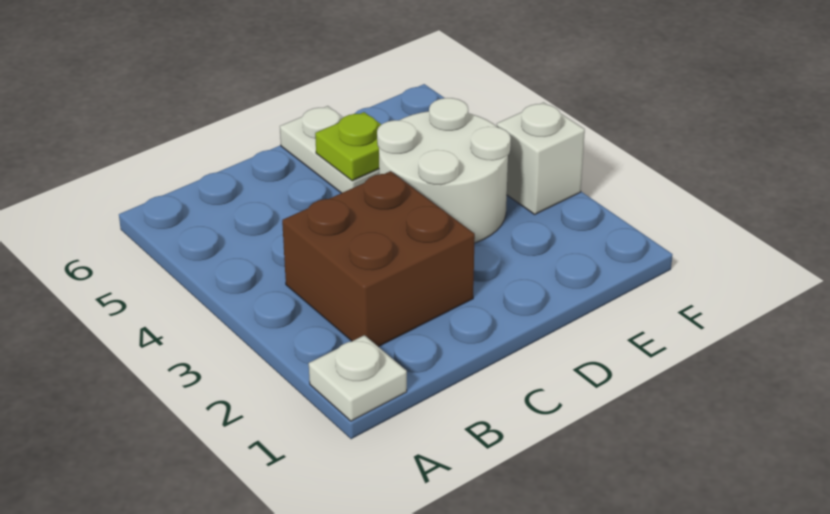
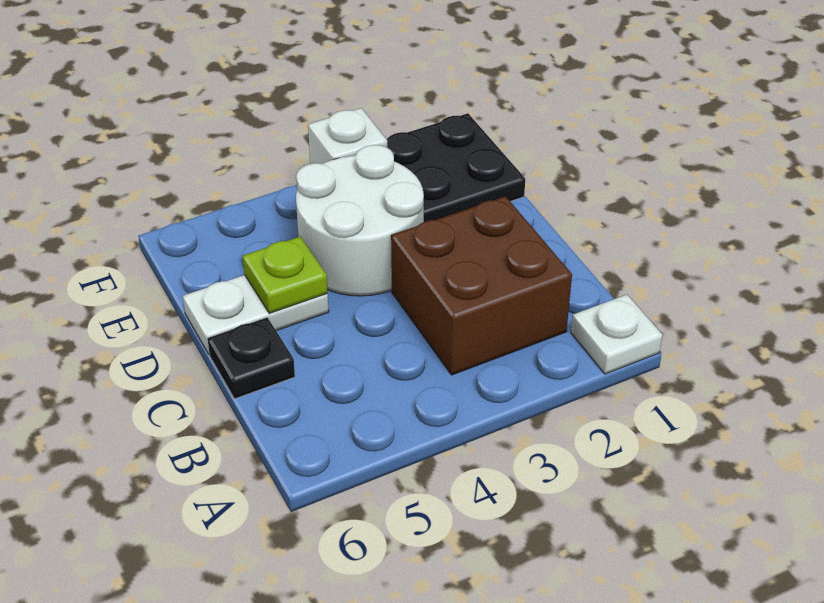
none -> black plate C6 level 1
none -> black plate E1:F2 level 1

